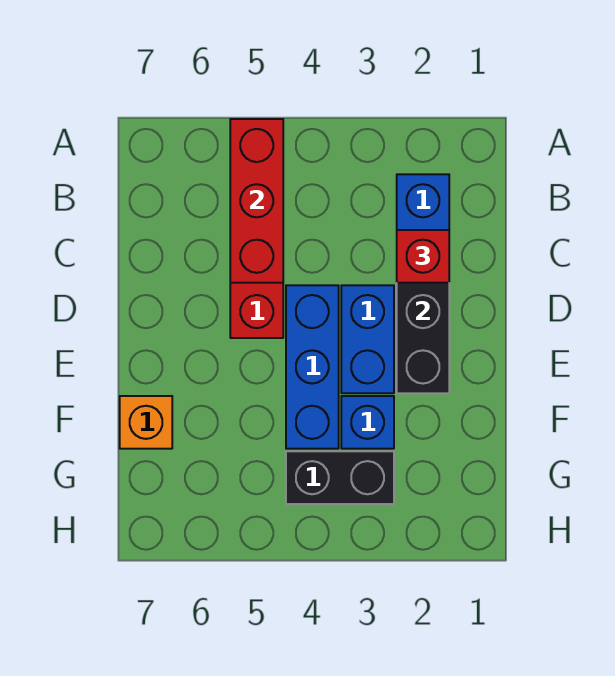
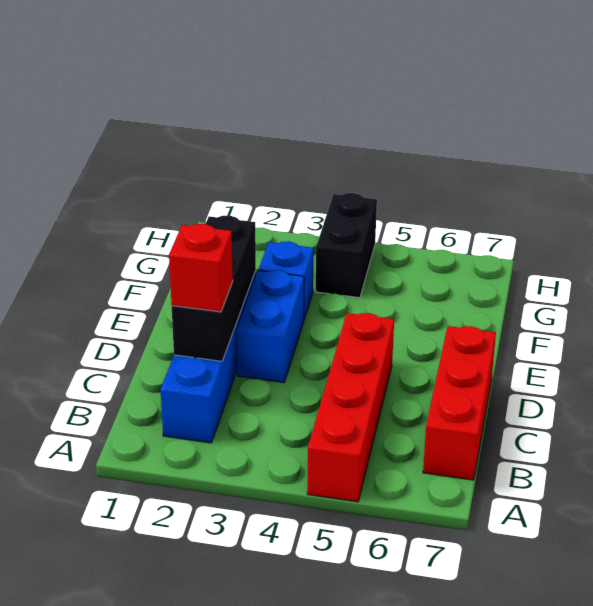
red brick A5:C5 level 2 -> red brick B7:D7 level 1
blue brick D4:F4 level 1 -> none
orange brick F7 level 1 -> none
black brick G3:G4 level 1 -> black brick G4:H4 level 1

